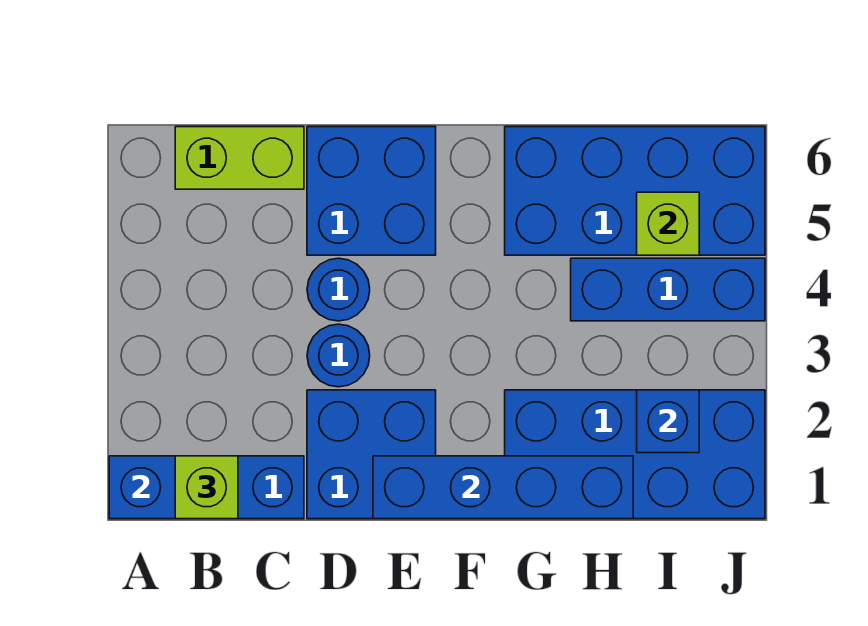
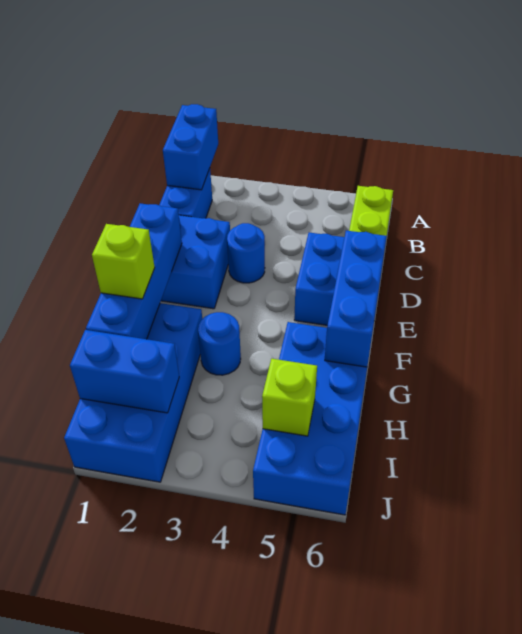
lime brick B1 level 3 -> lime brick G1 level 3
blue round brick D4 level 1 -> blue round brick G3 level 1
blue brick H4:J4 level 1 -> blue brick E6:G6 level 2
blue brick I2 level 2 -> blue brick I1:I2 level 2

